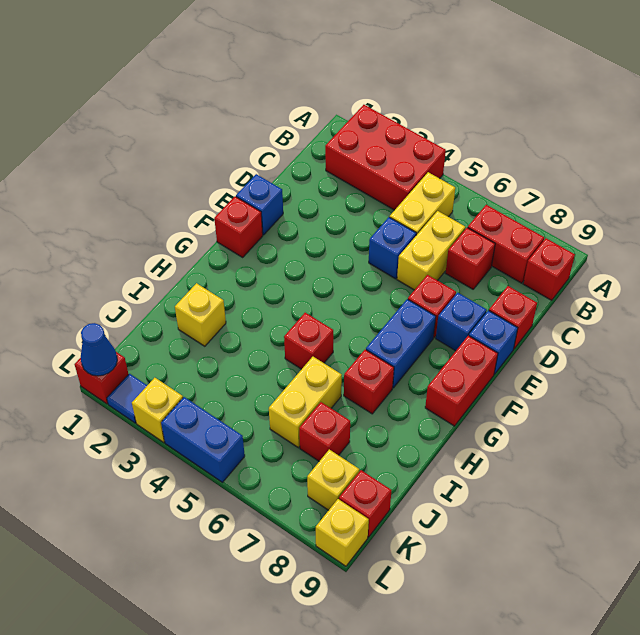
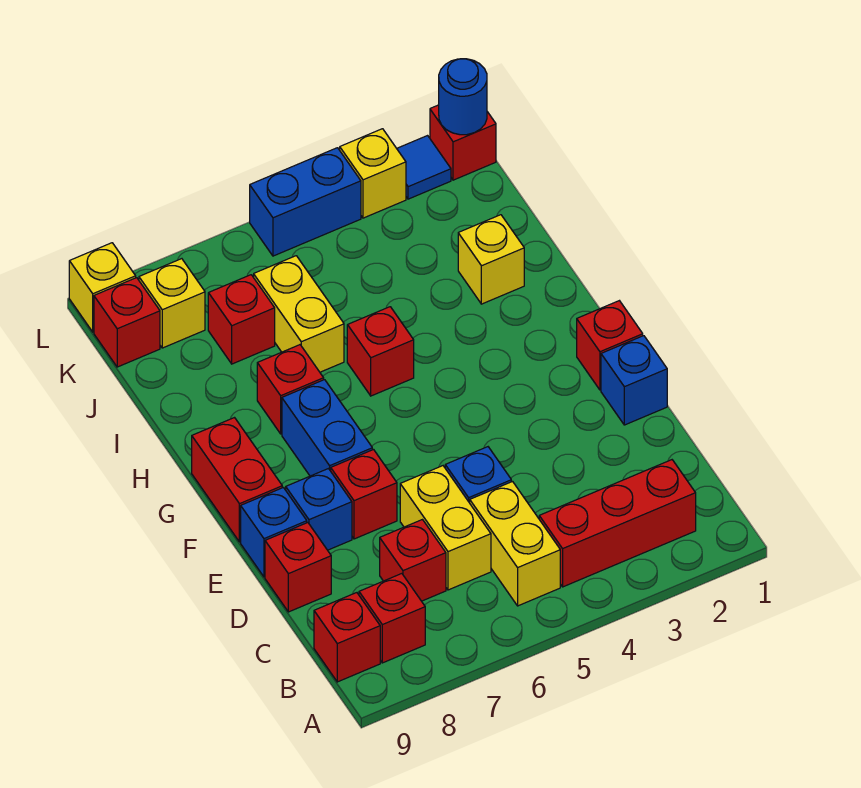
red brick A2:B4 level 1 -> red brick B2:B4 level 1
red brick B7:B8 level 1 -> red brick B8 level 1
blue cone L1 level 2 -> blue round brick L1 level 2

